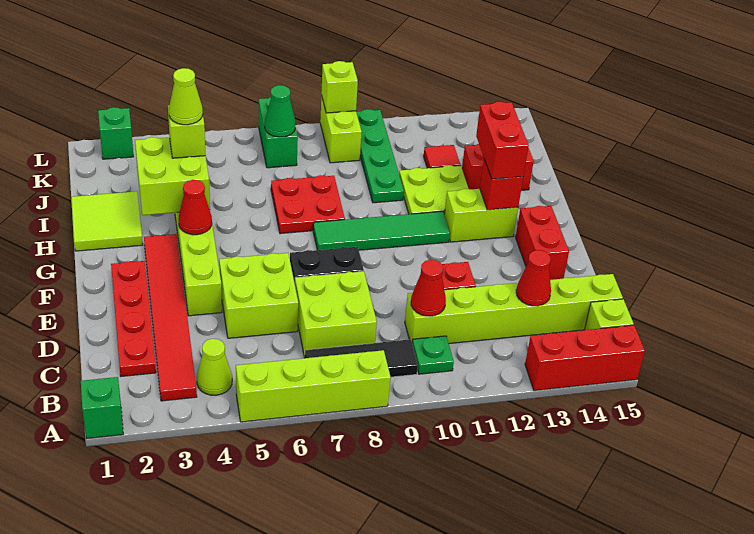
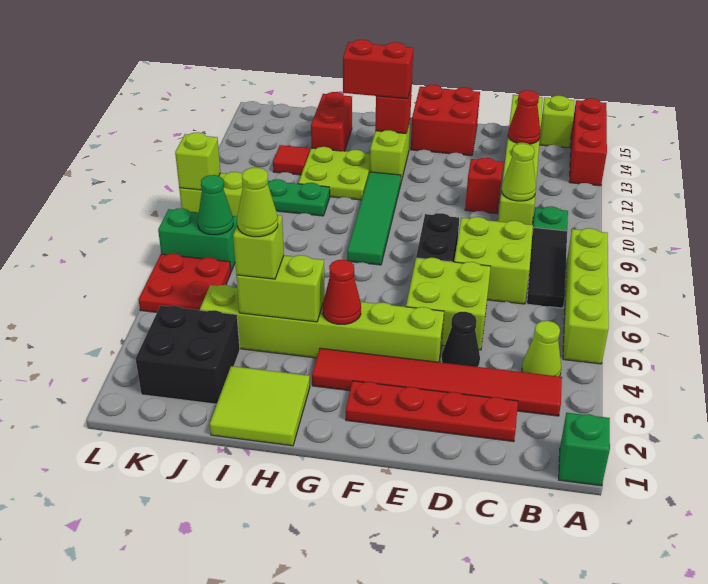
red cone C10 level 2 -> lime cone C10 level 2
none -> black cone D4 level 1
red brick E14:F14 level 1 -> red brick E14:F15 level 1
lime brick H3:I4 level 2 -> lime brick H4:I4 level 2
red plate H7:I8 level 1 -> red plate K5:L6 level 1
none -> black brick J2:K3 level 1
green brick L2 level 1 -> none

